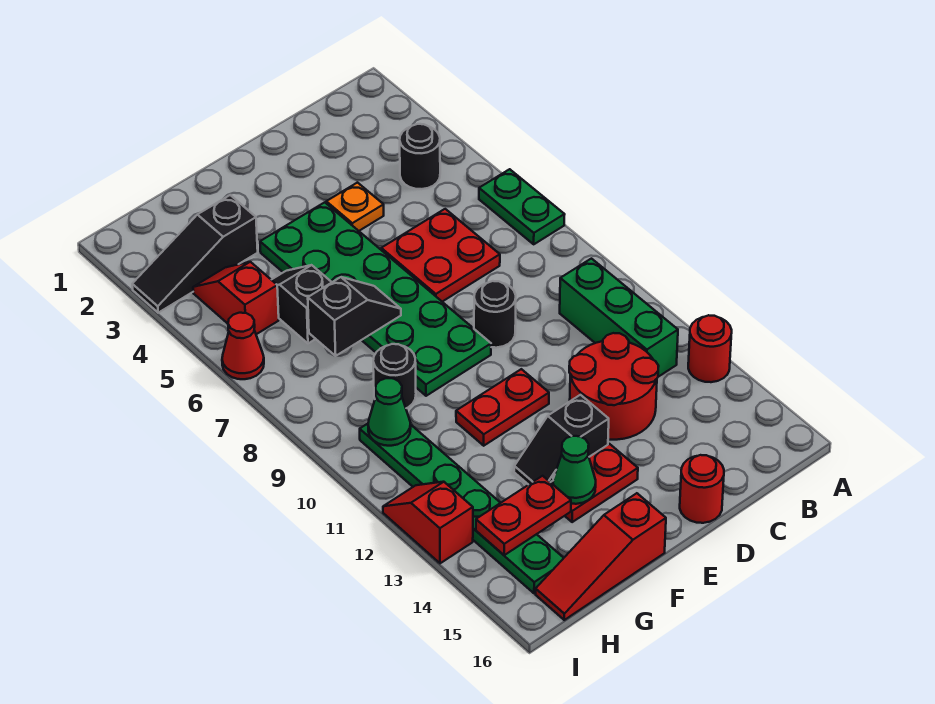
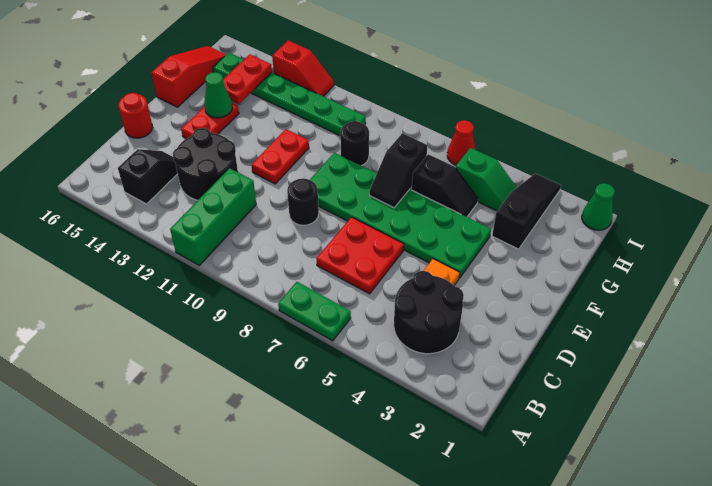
red round brick A13 level 1 -> none
black round brick B4 level 1 -> black round brick B3:C4 level 1
green brick B10:B12 level 1 -> green brick A11:C11 level 1
red round brick C12:D13 level 1 -> black round brick C12:D13 level 1
black slope E13:F13 level 1 top E -> black slope B14:C14 level 1 top B
red slope H4:H5 level 1 top 5 -> green slope H4:H5 level 1 top 5
green cone H10 level 2 -> green cone I1 level 1

